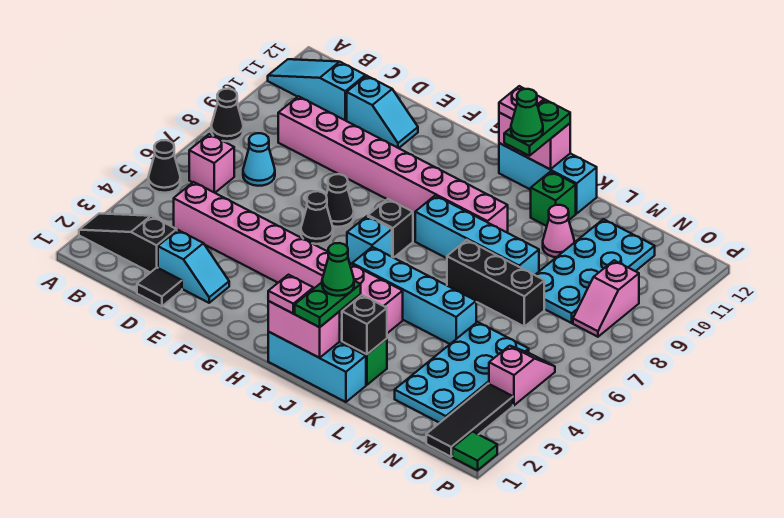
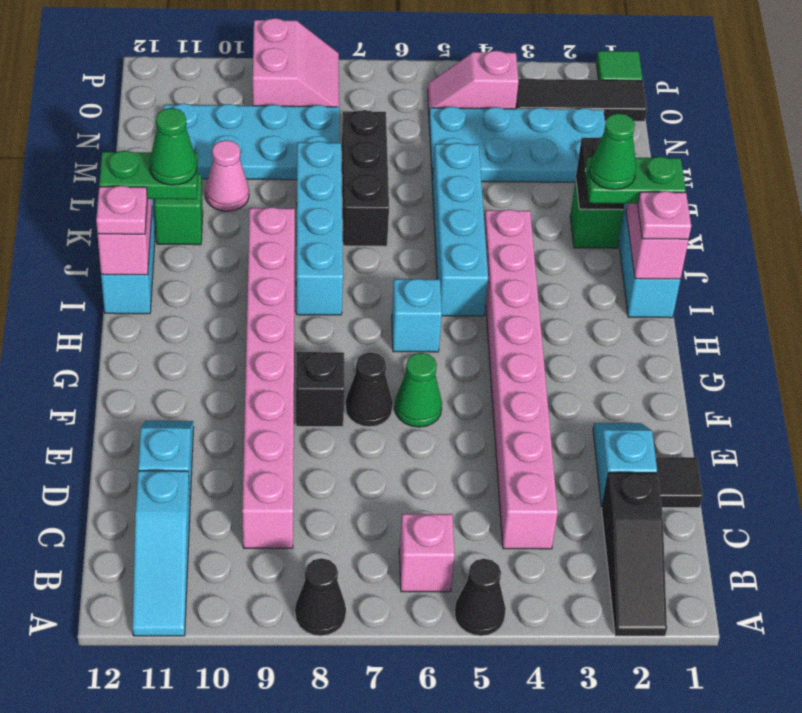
cyan cone C7 level 1 -> none
black cone F6 level 1 -> green cone F6 level 1
black brick H7 level 1 -> black brick F8 level 1
pink slope O8:O9 level 1 top 9 -> pink slope O8:P9 level 1 top 9

